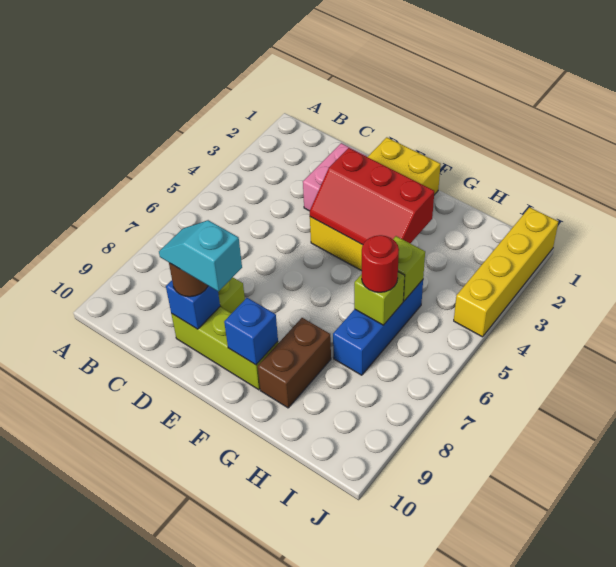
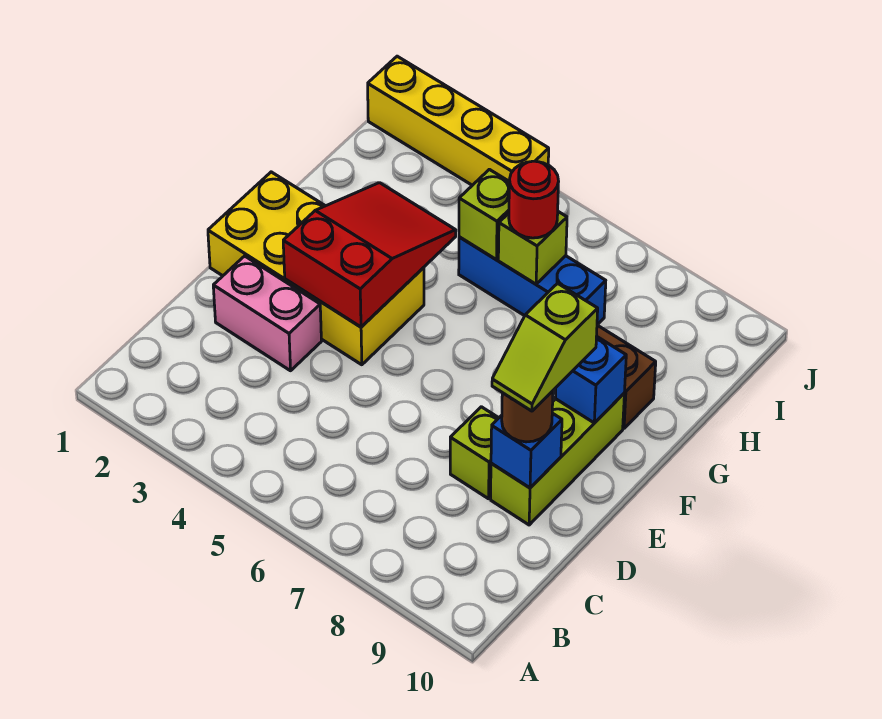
cyan slope D9:E9 level 4 top E -> lime slope D9:E9 level 4 top E
red slope E3:G4 level 2 top 3 -> red slope E3:G4 level 2 top E

